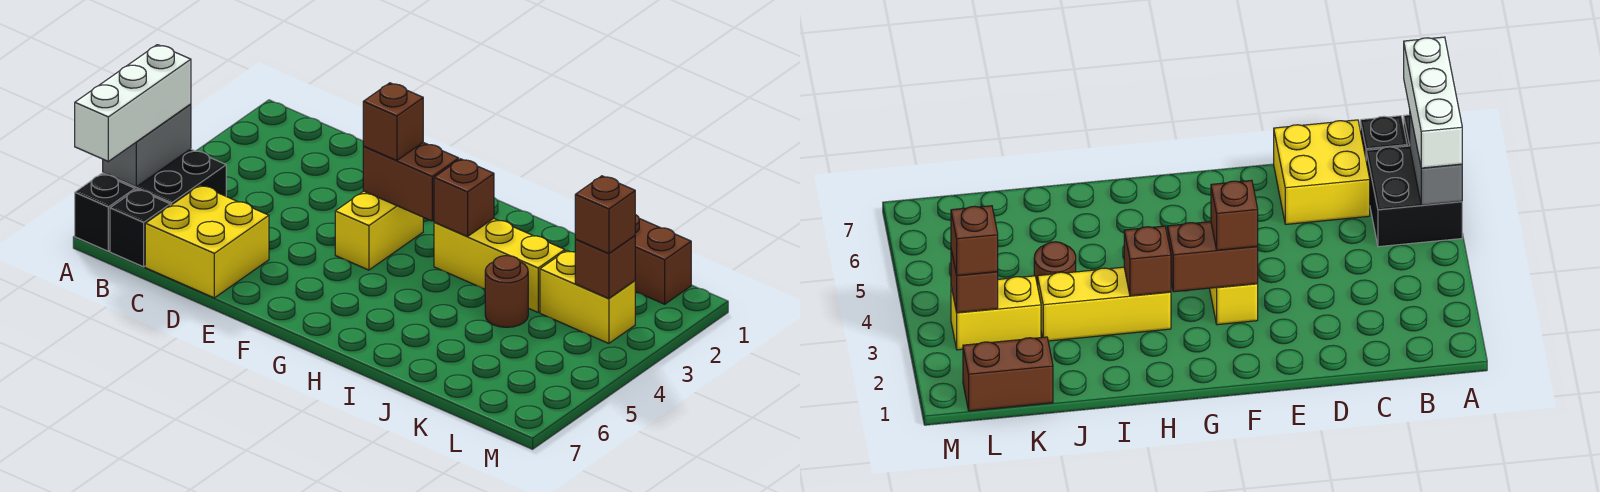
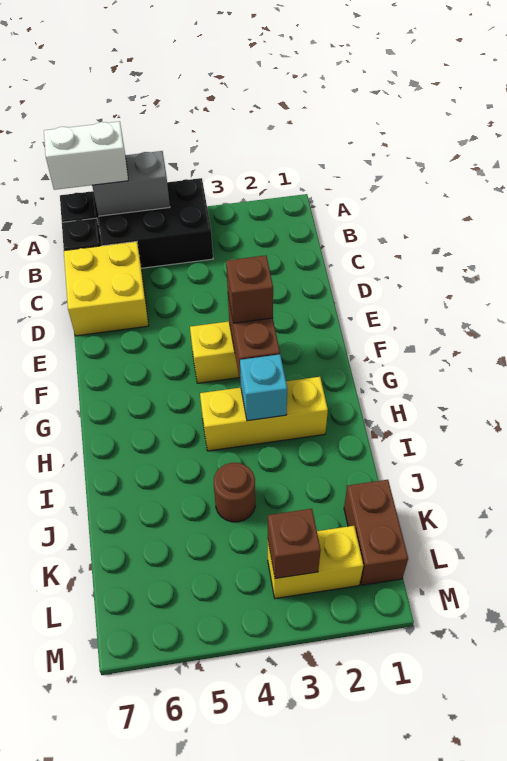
black brick A5:B6 level 1 -> black brick A4:B6 level 1
white brick A5:A7 level 3 -> white brick A6:A7 level 3
yellow brick H3:J3 level 1 -> yellow brick H2:H4 level 1
brown brick H3 level 2 -> cyan brick H3 level 2
yellow brick K3:L3 level 1 -> yellow brick L2:L3 level 1
brown brick L3 level 3 -> none

